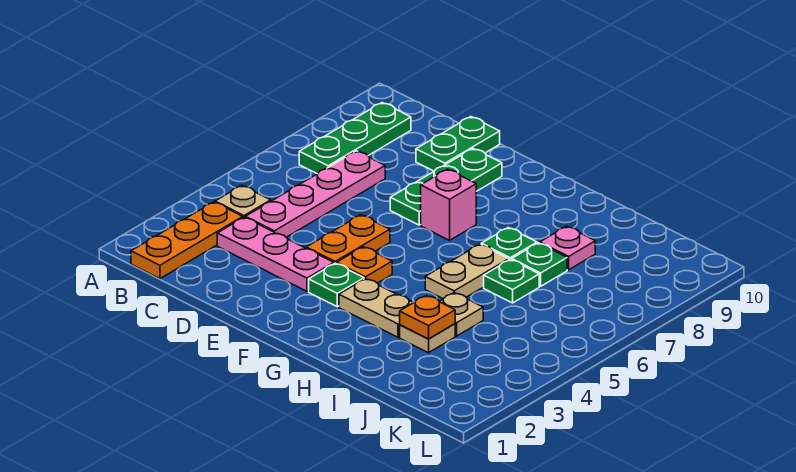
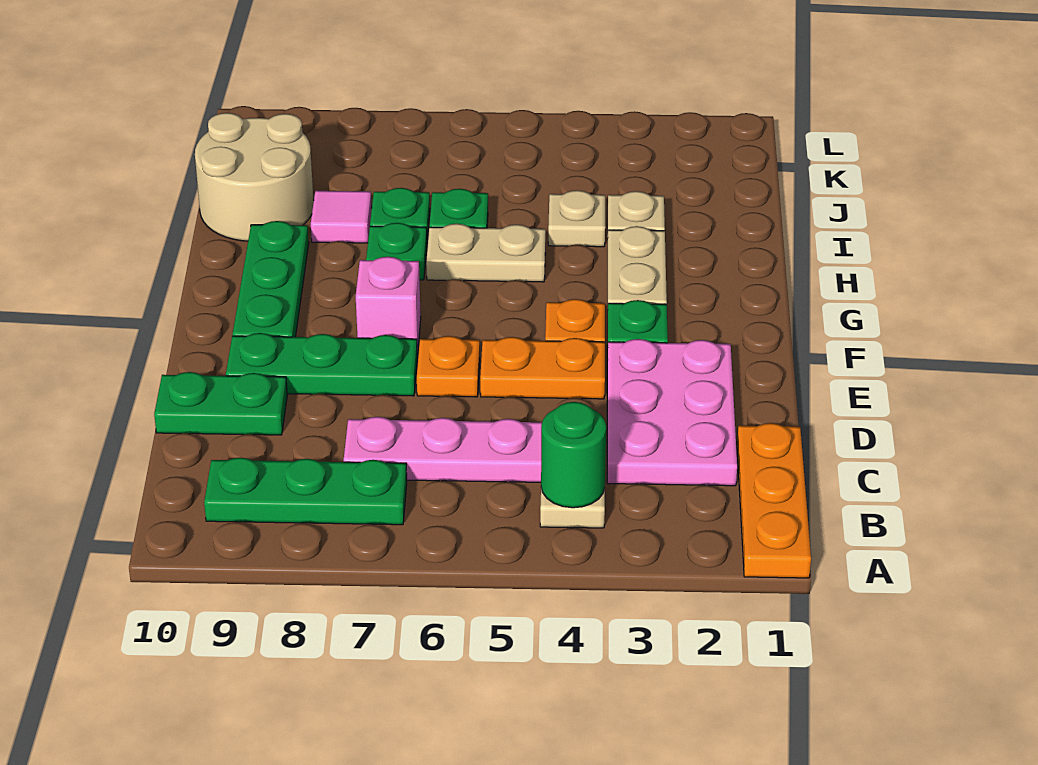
orange plate B1:B3 level 1 -> orange plate A1:C1 level 1
none -> green round brick B4 level 2
pink plate C3:E3 level 1 -> pink plate C2:E3 level 1
none -> green plate F9:H9 level 1
orange plate I3 level 2 -> orange plate E6 level 1
pink plate I8 level 1 -> pink tile I8 level 1
none -> tan round brick I9:J10 level 1

